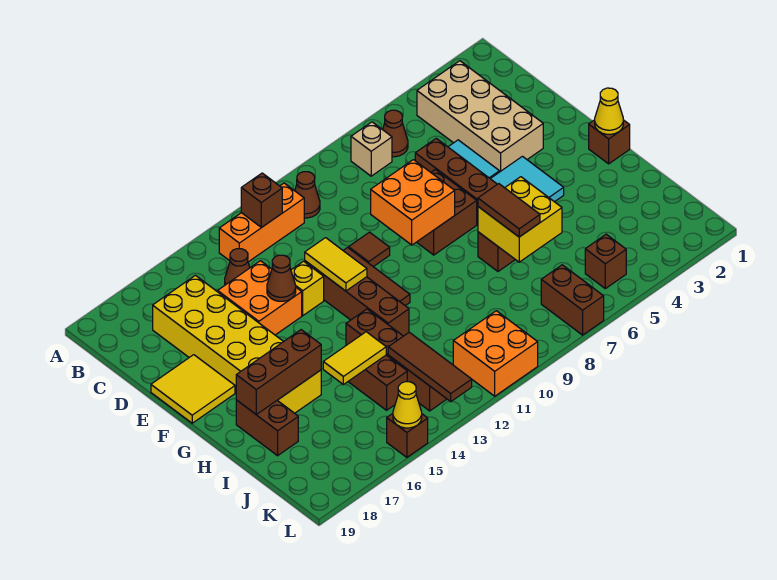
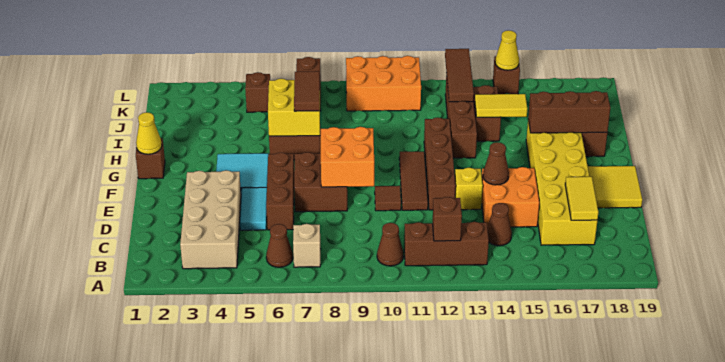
orange brick B11:B13 level 1 -> brown brick B11:B13 level 1
yellow tile E12:F12 level 2 -> yellow tile C17:D17 level 2
orange brick K10:L11 level 1 -> orange brick K9:L11 level 1

